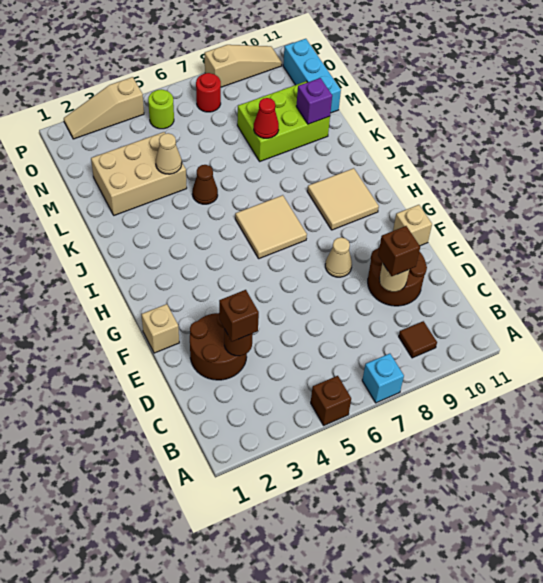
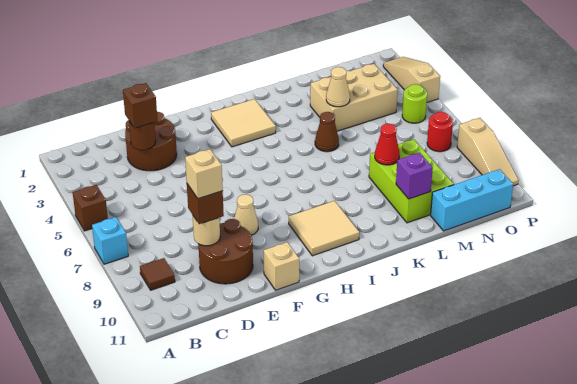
tan brick F1 level 1 -> tan brick D9 level 4
tan tile H6:I7 level 1 -> tan tile H2:I3 level 1
tan brick L2:M4 level 1 -> tan brick L3:N4 level 1

